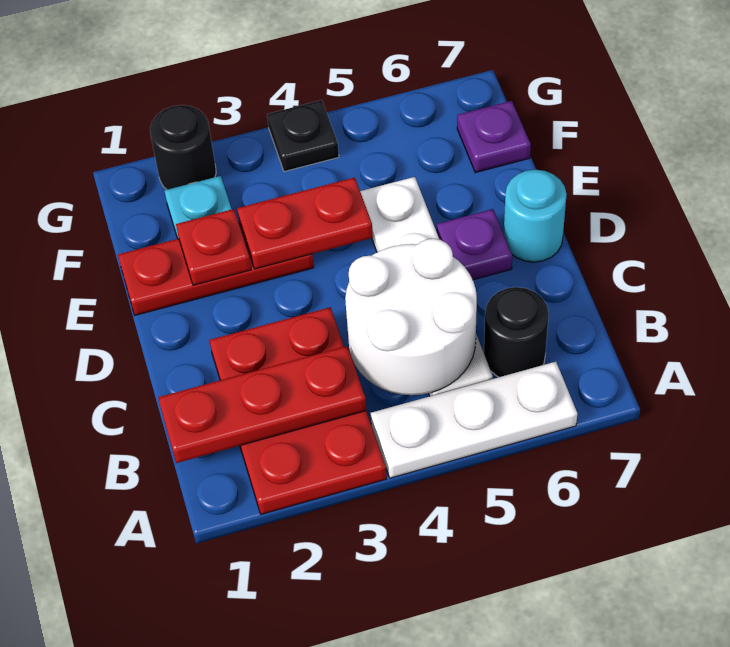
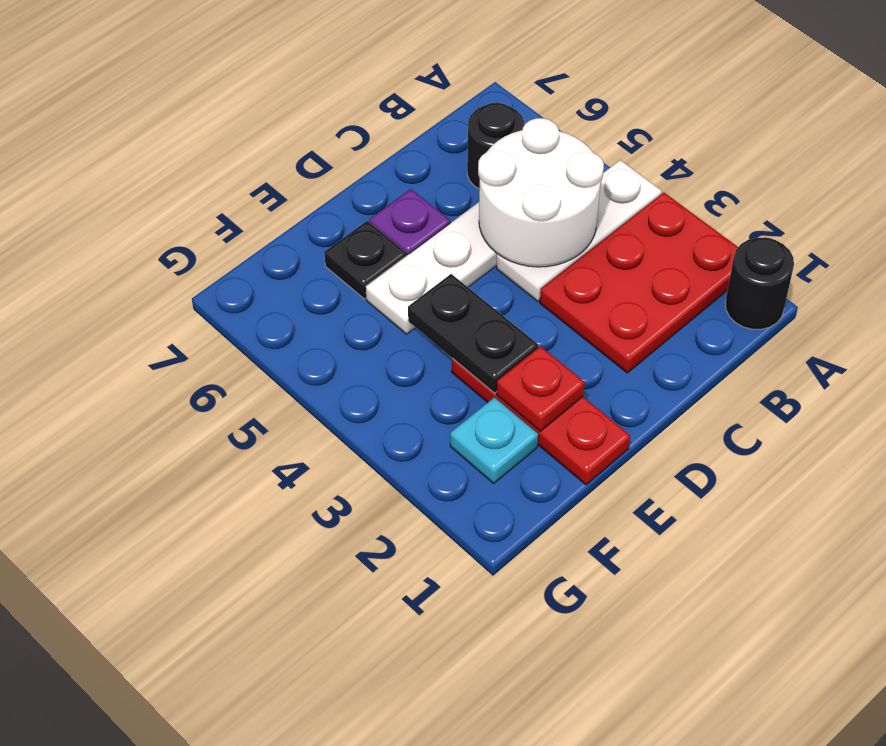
white plate A4:A6 level 1 -> white plate A4:C4 level 1
red plate B1:B3 level 2 -> none
cyan round brick D7 level 1 -> none
red plate E3:E4 level 2 -> black plate E3:E4 level 2
purple plate F7 level 1 -> none
black round brick G2 level 1 -> black round brick A1 level 1
black plate G4 level 1 -> black plate E6 level 1

